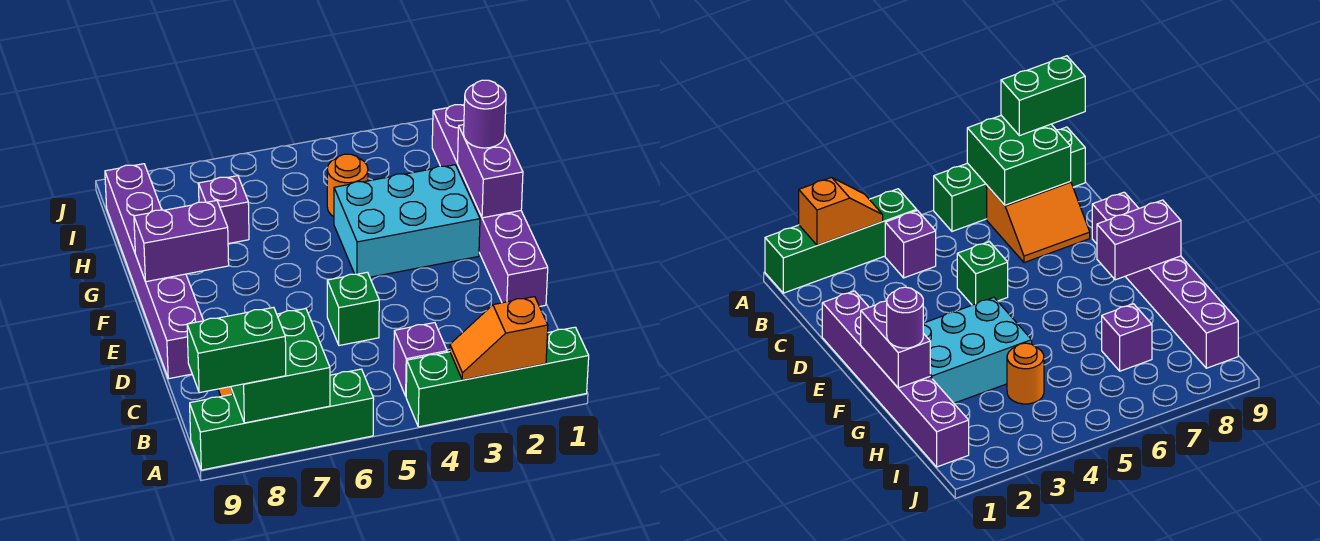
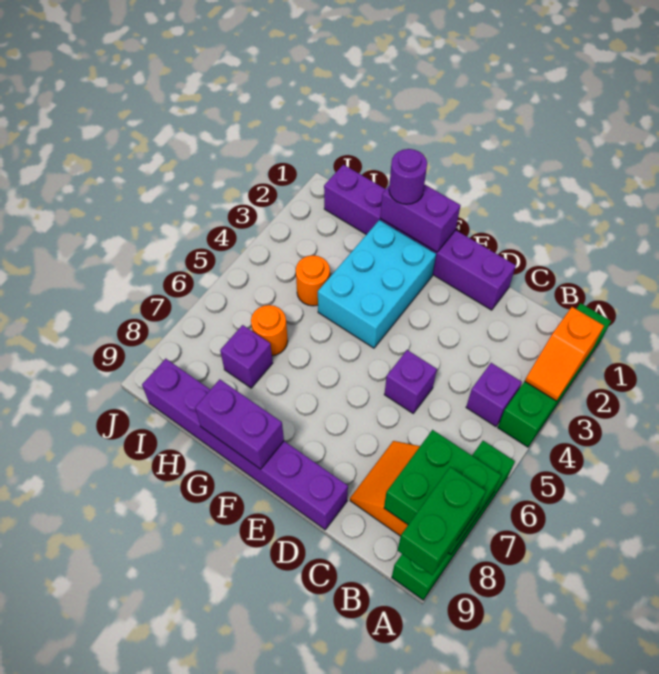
green brick D5 level 1 -> purple brick D5 level 1
purple brick F8:F9 level 2 -> purple brick F9:G9 level 2
none -> orange round brick H6 level 1

